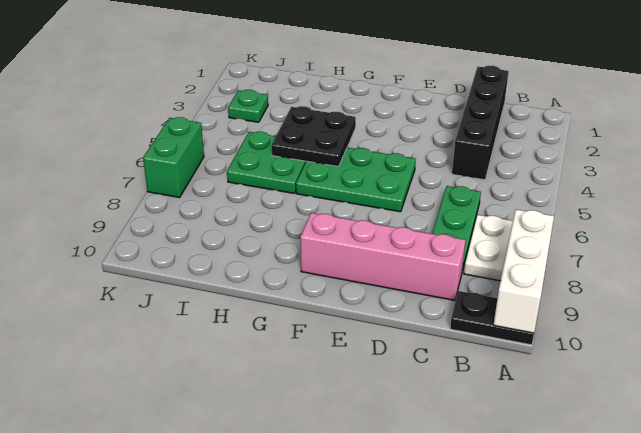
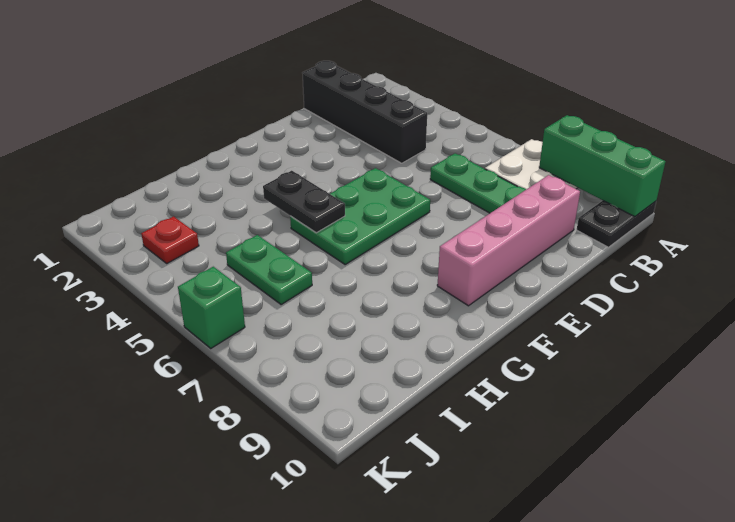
white brick A8:A10 level 2 -> green brick A8:A10 level 2
black plate G4:H5 level 2 -> black plate G4:G5 level 2
green plate H5:I6 level 1 -> green plate I5:I6 level 1
green plate J3 level 1 -> red plate J3 level 1
green brick K6:K7 level 1 -> green brick K6 level 1

